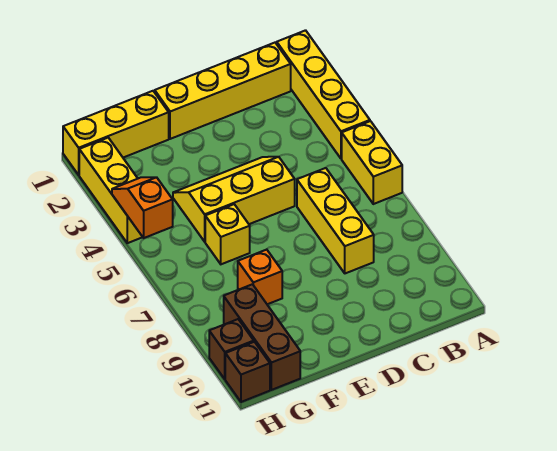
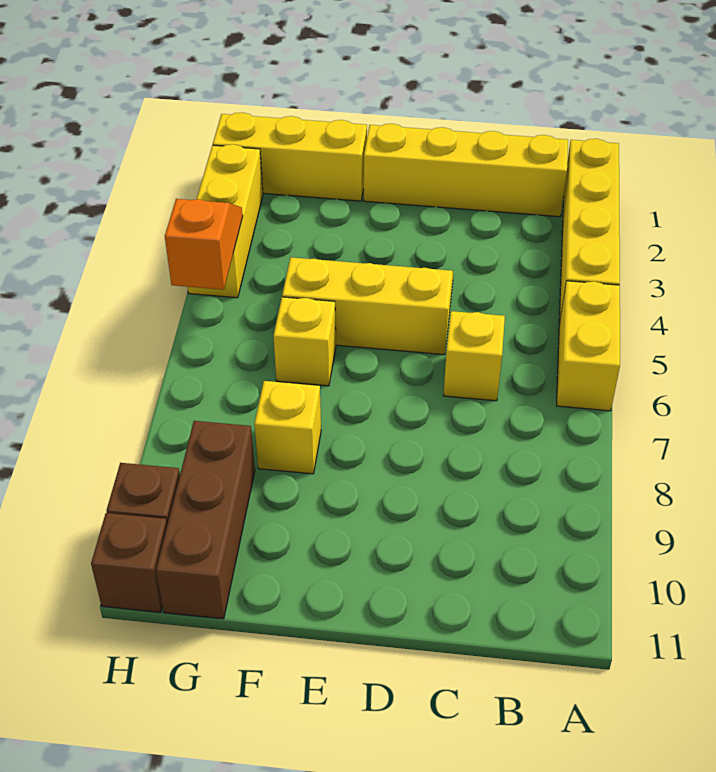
yellow brick C6:C8 level 1 -> yellow brick C6 level 1
orange brick F8 level 1 -> yellow brick F8 level 1

